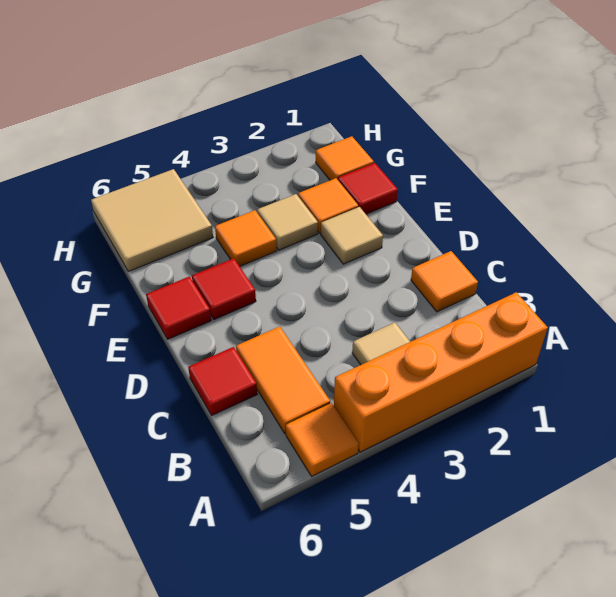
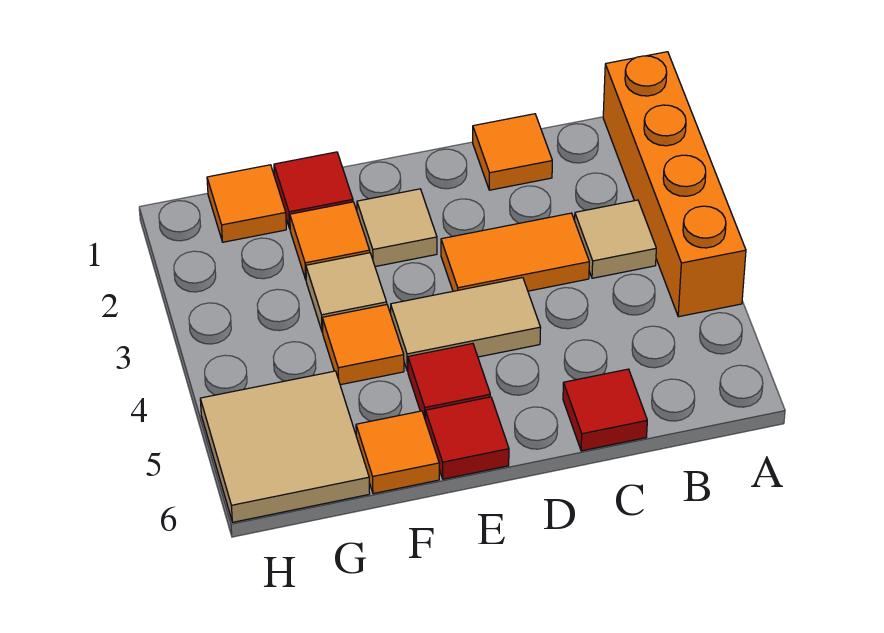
orange tile A5 level 1 -> orange tile F6 level 1
orange tile B5:C5 level 1 -> orange tile C3:D3 level 1
none -> tan tile D4:E4 level 1

